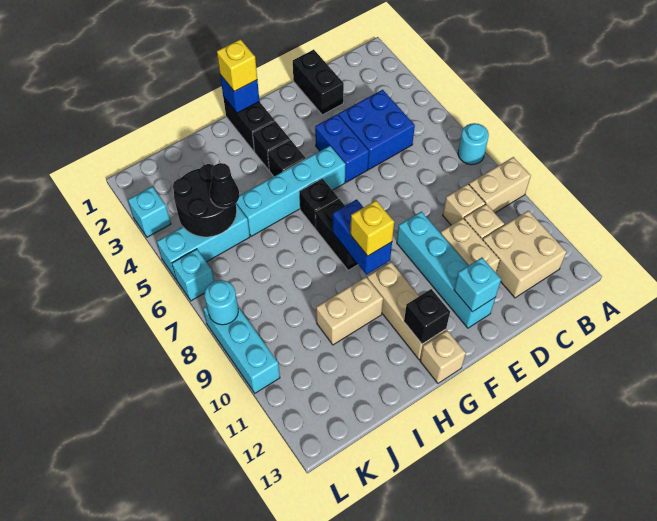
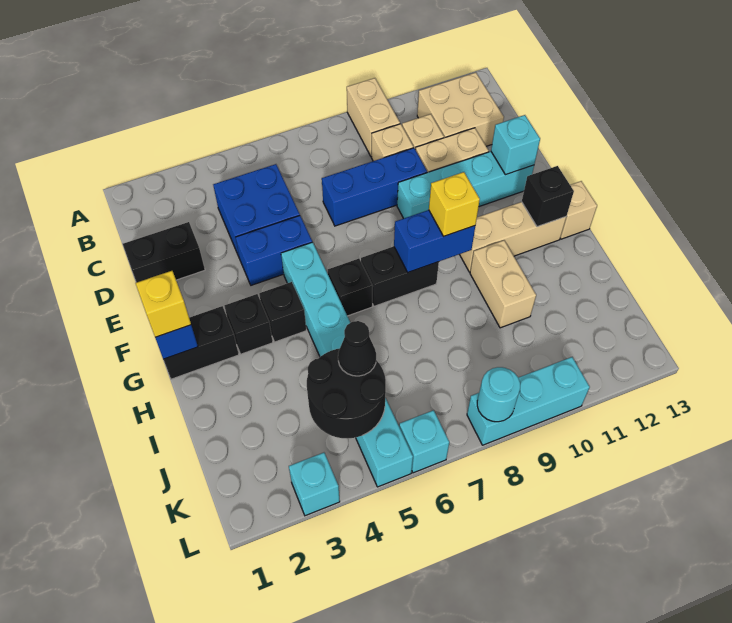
cyan round brick A7 level 1 -> none
none -> blue brick D7:D9 level 1

